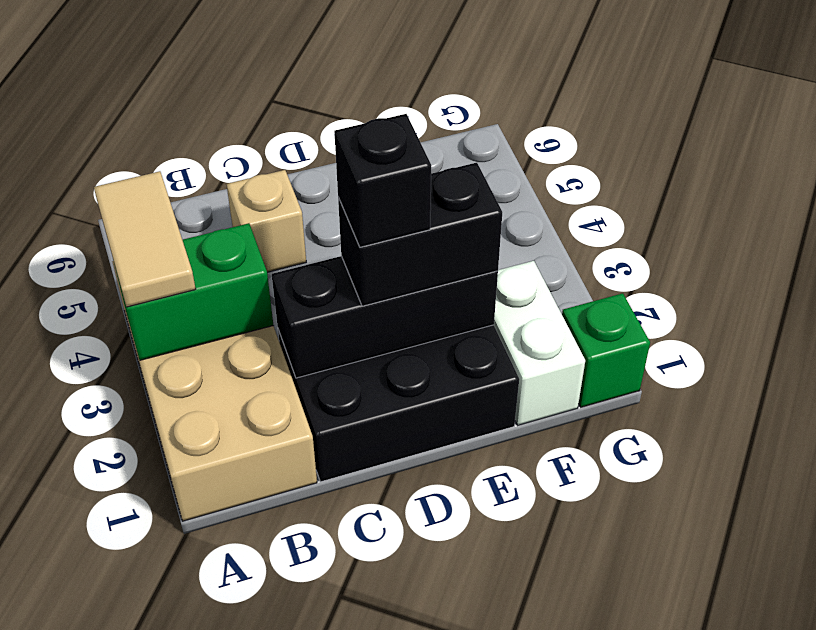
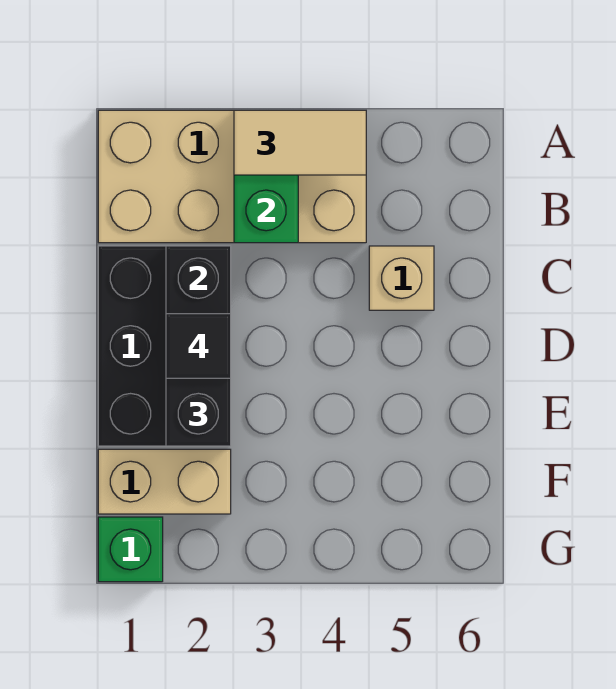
black brick D2 level 4 -> black tile D2 level 4
white brick F1:F2 level 1 -> tan brick F1:F2 level 1

